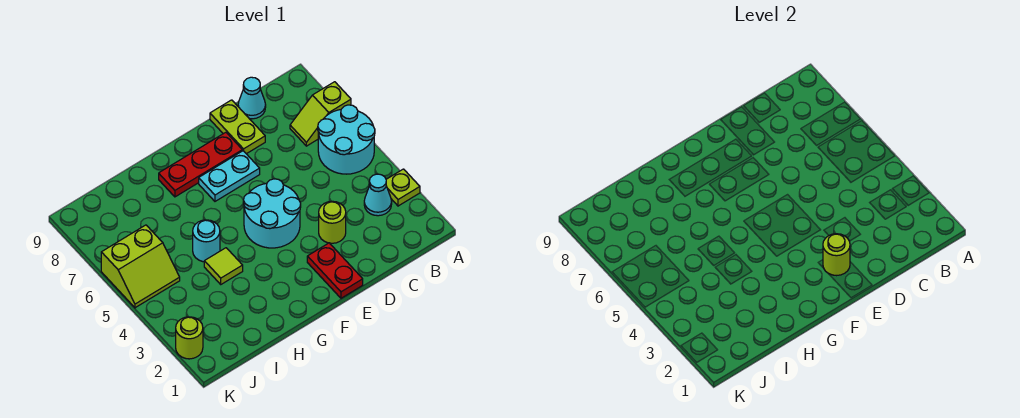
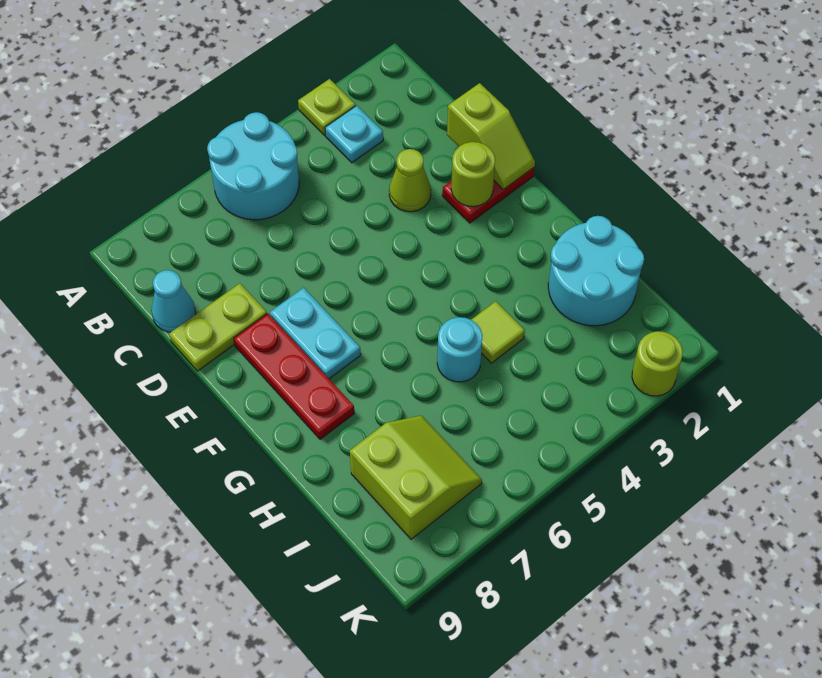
lime slope A7:B7 level 1 top A -> lime slope D1:E1 level 2 top D
cyan cone B3 level 1 -> cyan plate B3 level 1
lime round brick D3 level 1 -> lime cone D3 level 1
cyan round brick E4:F5 level 1 -> cyan round brick H1:I2 level 1
lime slope J5:K6 level 1 top 6 -> lime slope I7:J8 level 1 top 8

